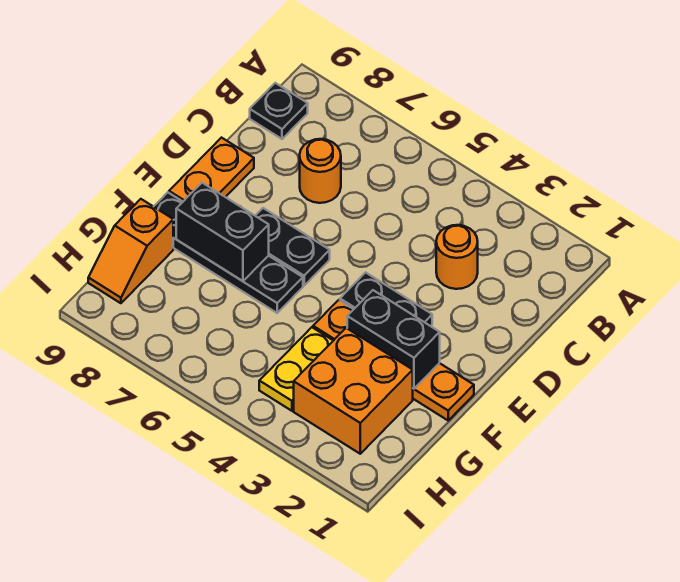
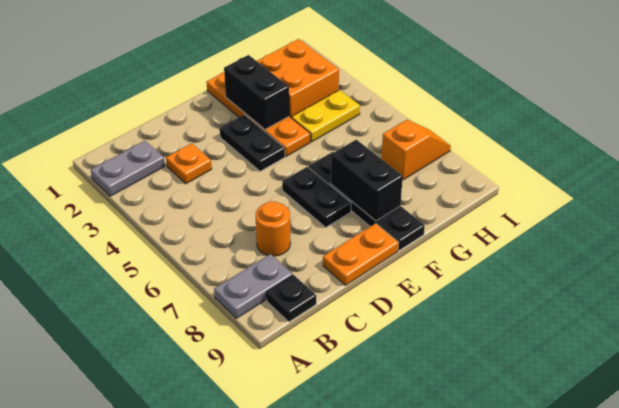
none -> grey plate A2:B2 level 1
none -> grey plate A8:B8 level 1
orange round brick C3 level 1 -> orange plate C3 level 1
orange slope G9:H9 level 1 top G -> orange slope H7:I7 level 1 top H

